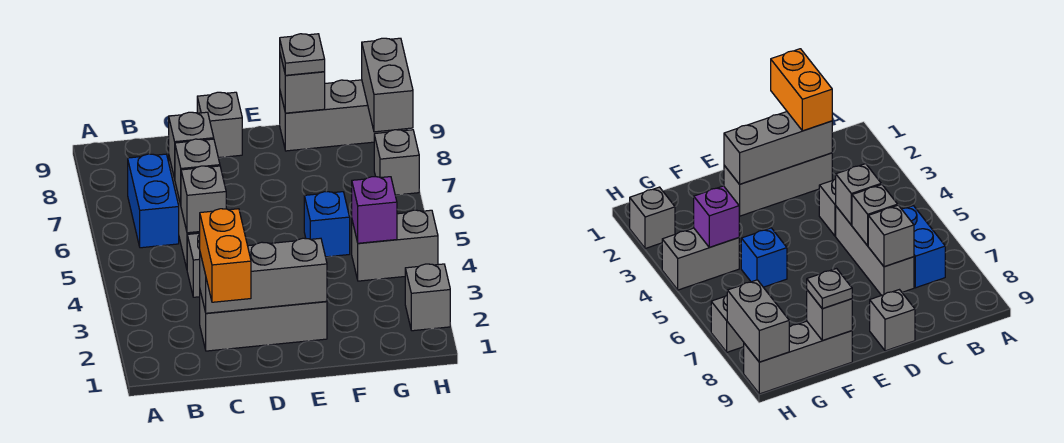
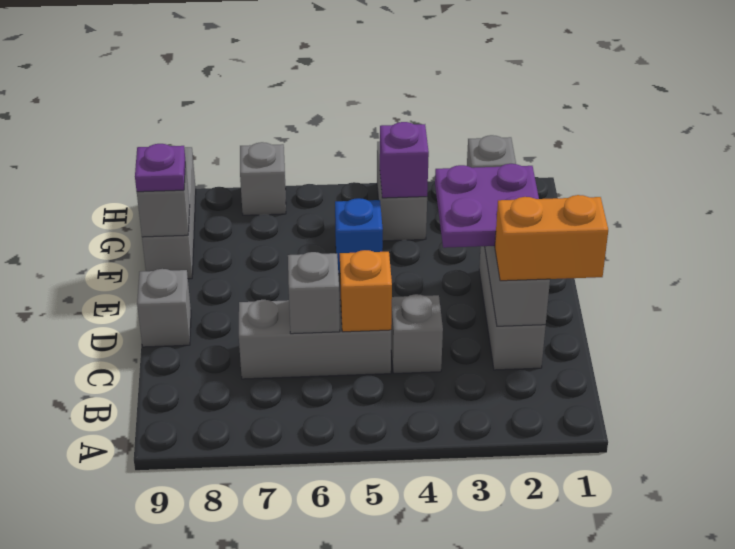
blue brick B6:B7 level 1 -> none
grey brick C5 level 2 -> orange brick C5 level 2
grey brick C7 level 2 -> none
none -> purple plate D2:E3 level 3
grey plate F9 level 3 -> purple plate F9 level 3
grey brick H8:H9 level 2 -> none

